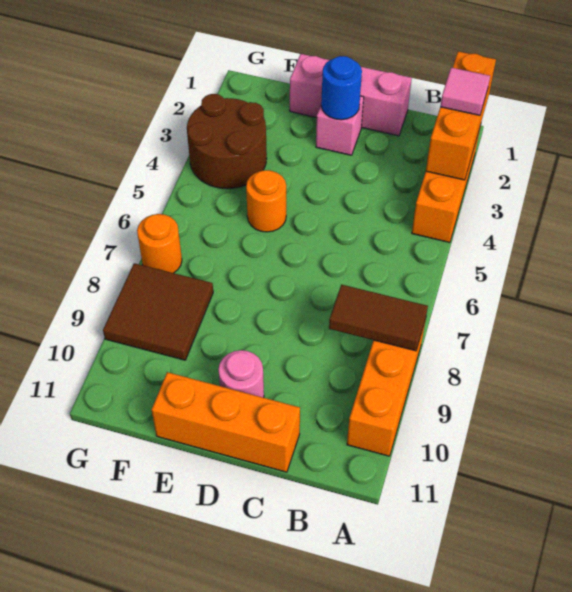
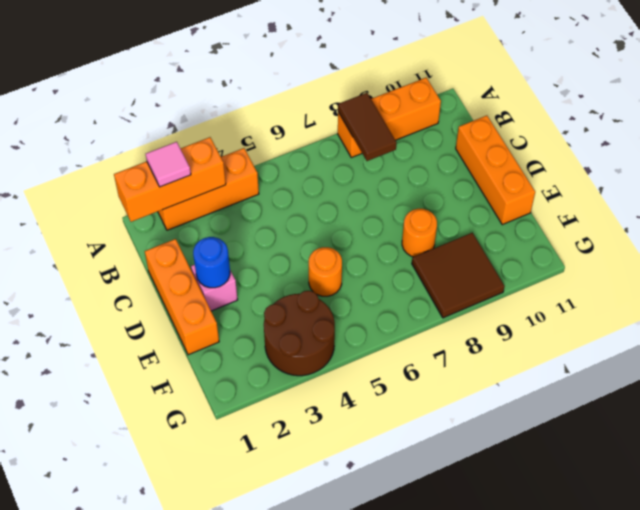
pink brick C1:E1 level 1 -> orange brick C1:E1 level 1
pink round brick D10 level 1 -> none
orange round brick G7 level 1 -> orange round brick E8 level 1

